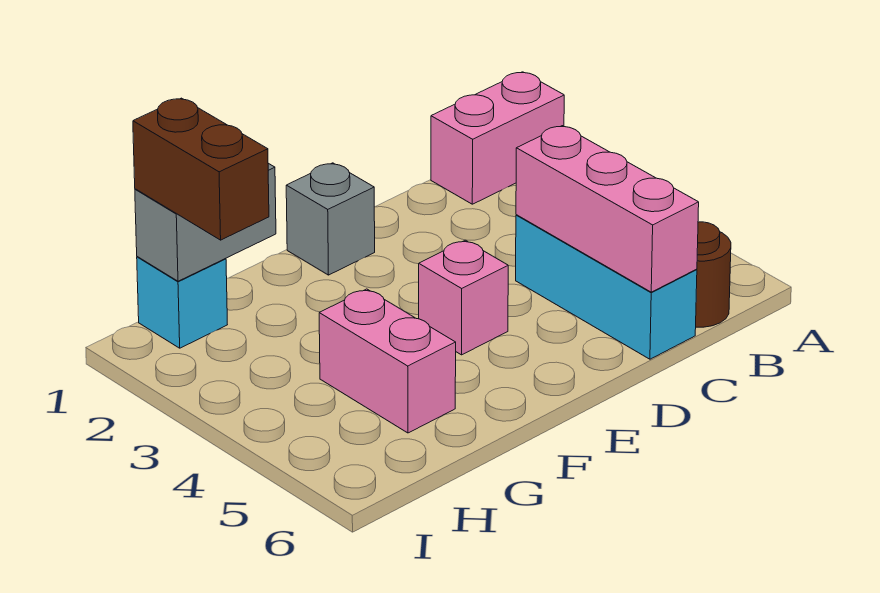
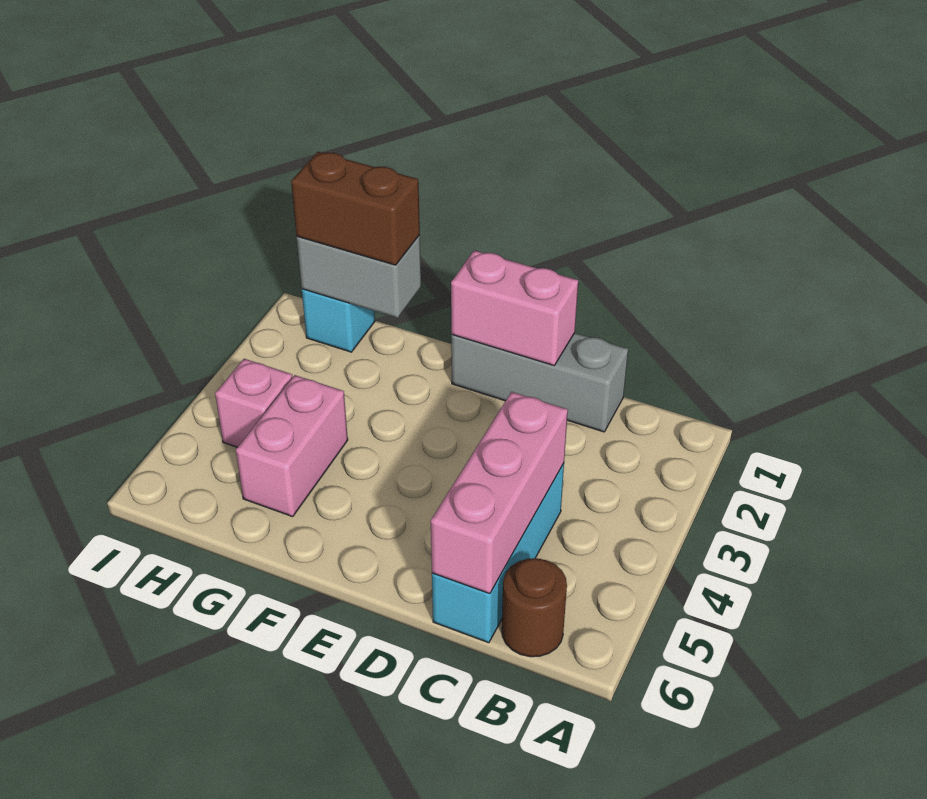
pink brick A1:B1 level 1 -> pink brick D1:E1 level 2
grey brick E1 level 1 -> grey brick C1:E1 level 1
pink brick E4 level 1 -> pink brick H4 level 1
brown brick H1:H2 level 3 -> brown brick G1:H1 level 3

